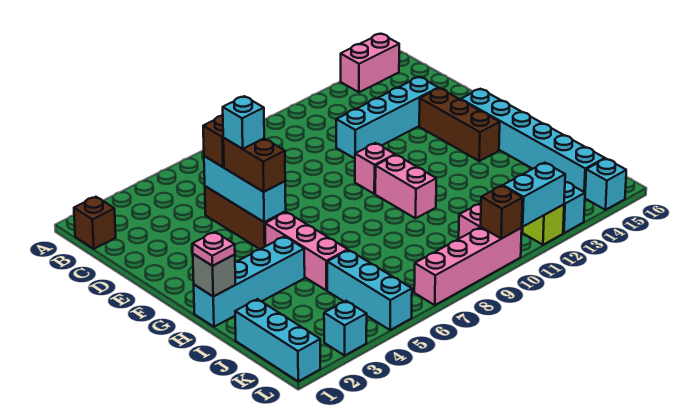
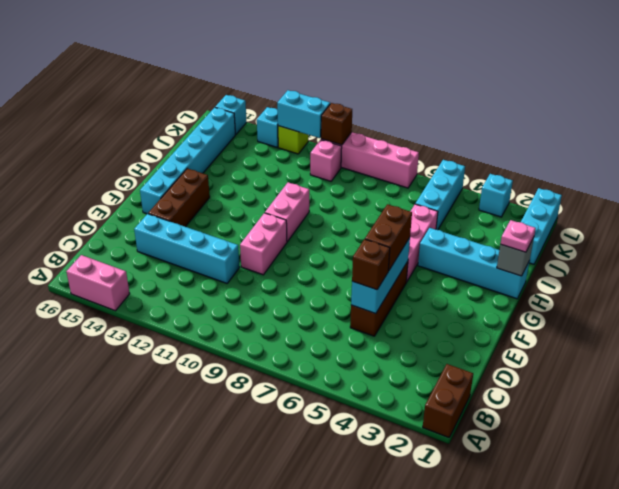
brown brick B1 level 1 -> brown brick A1:B1 level 1
cyan brick E5 level 4 -> none
pink brick F10 level 1 -> pink brick E10:F10 level 1

